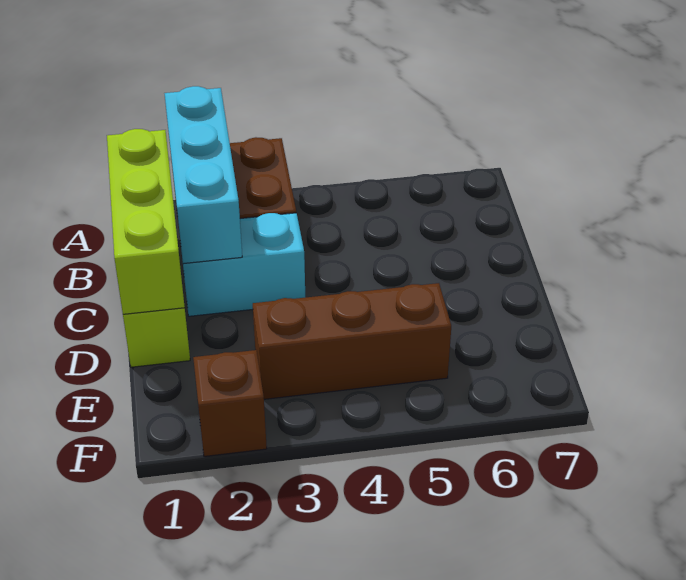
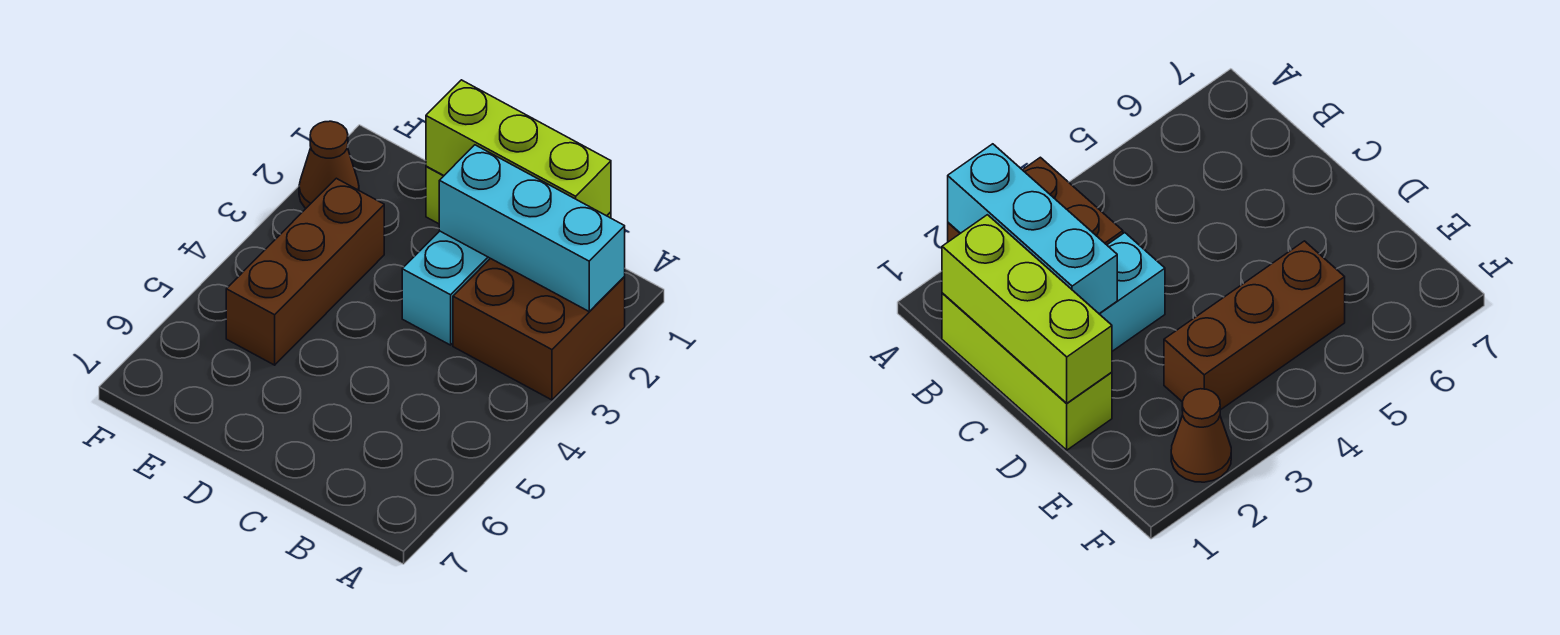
brown brick F2 level 1 -> brown cone F2 level 1

